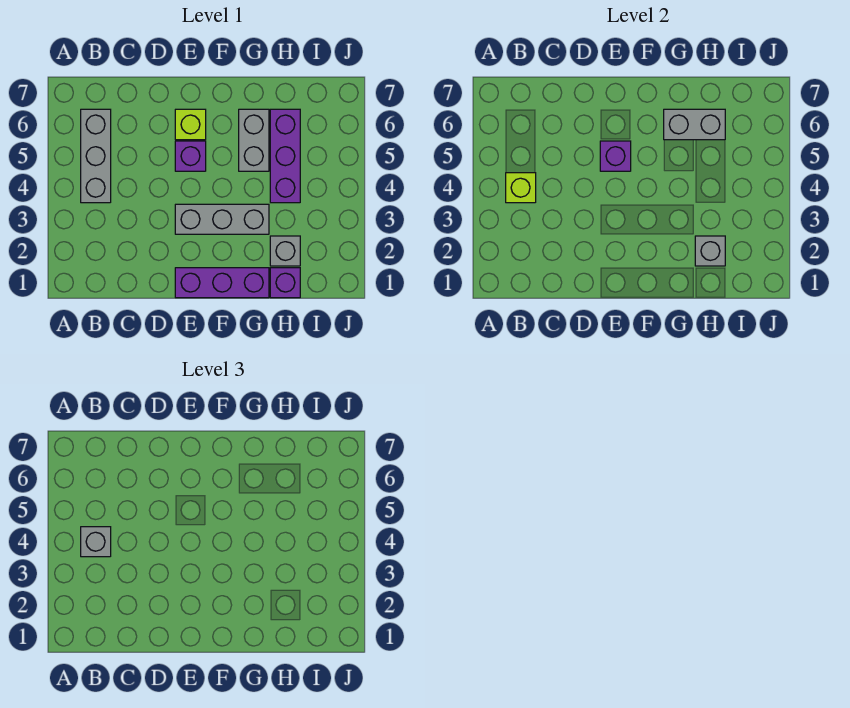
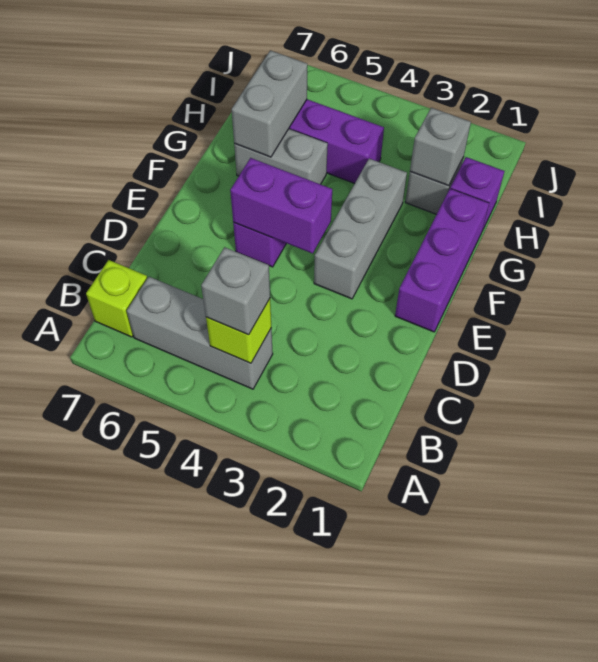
purple brick E5 level 2 -> purple brick E4:E5 level 2
lime brick E6 level 1 -> lime brick B7 level 1

